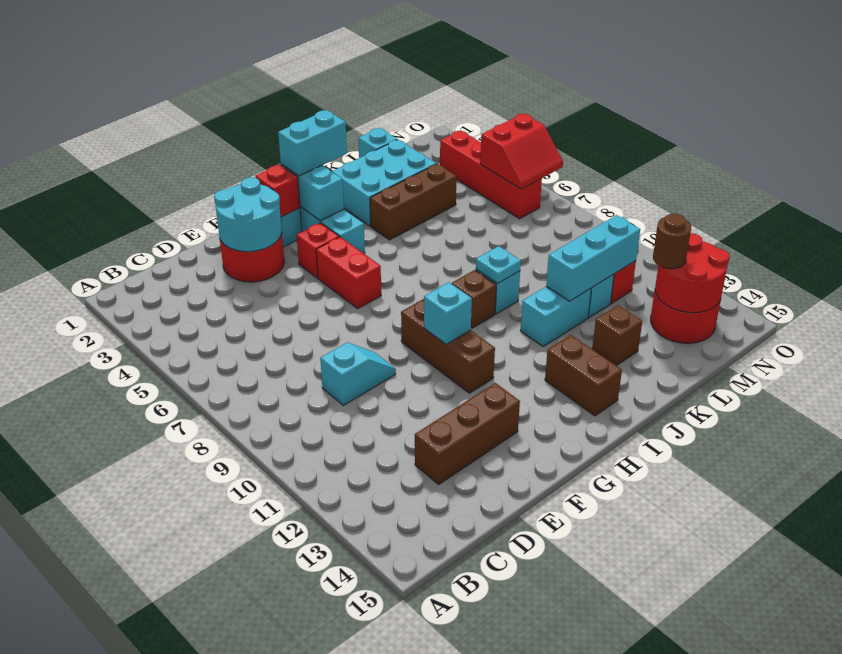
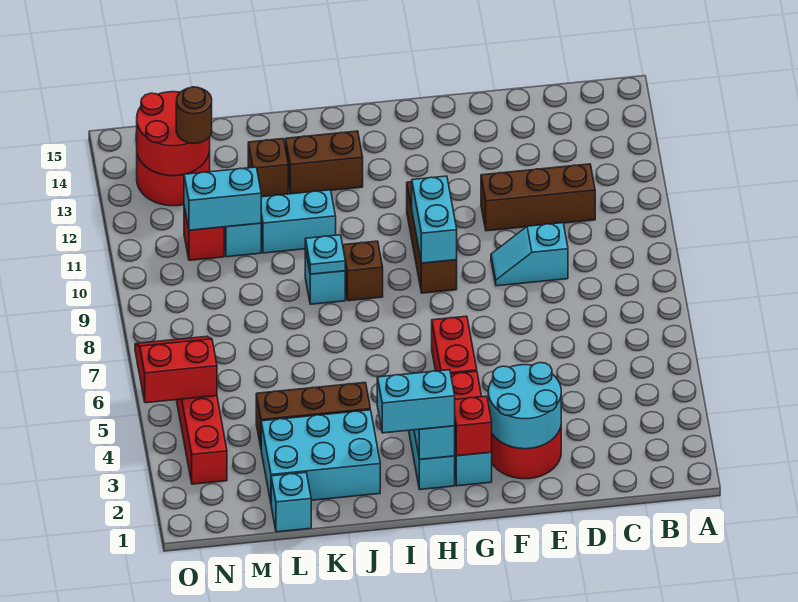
brown brick D13:F13 level 1 -> brown brick C11:E11 level 1
cyan brick G10 level 2 -> cyan brick G9:G10 level 2
brown brick I13:I14 level 1 -> brown brick I13:J13 level 1
cyan brick K11:M11 level 2 -> cyan brick L11:M11 level 2

